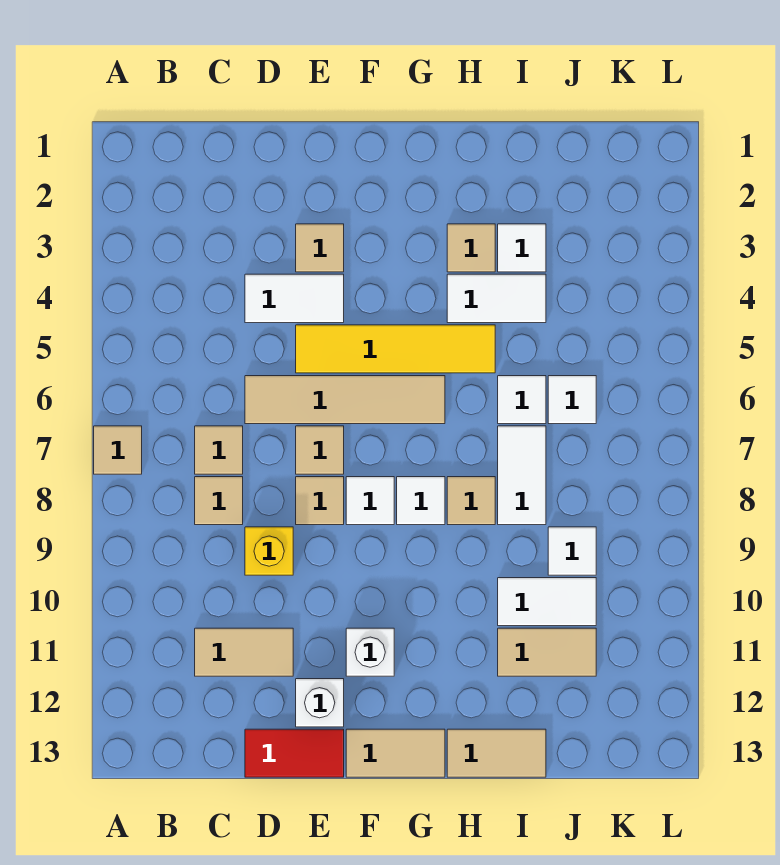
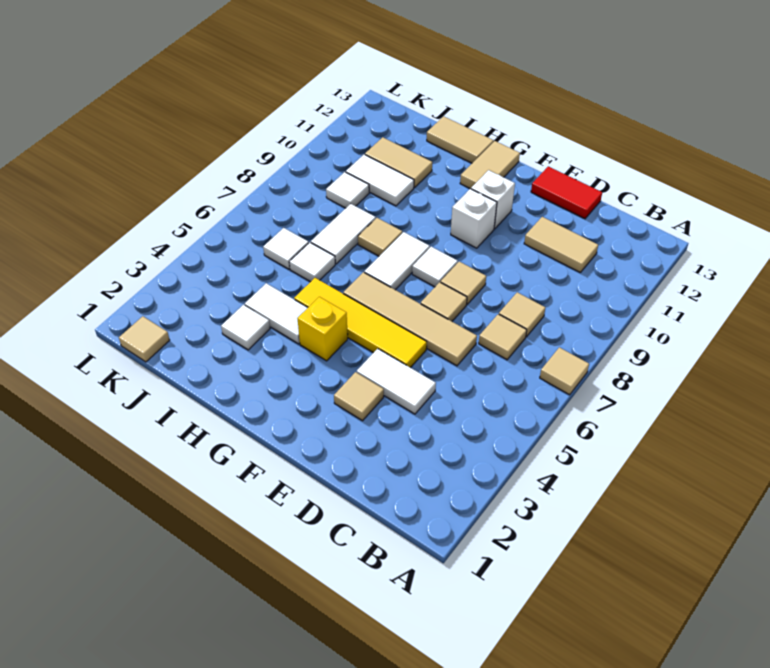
yellow brick D9 level 1 -> yellow brick G4 level 1
white brick E12 level 1 -> white brick F10 level 1
tan tile F13:G13 level 1 -> tan tile G12:G13 level 1
white tile G8 level 1 -> white tile G7:G8 level 1
tan tile H3 level 1 -> tan tile K1 level 1

